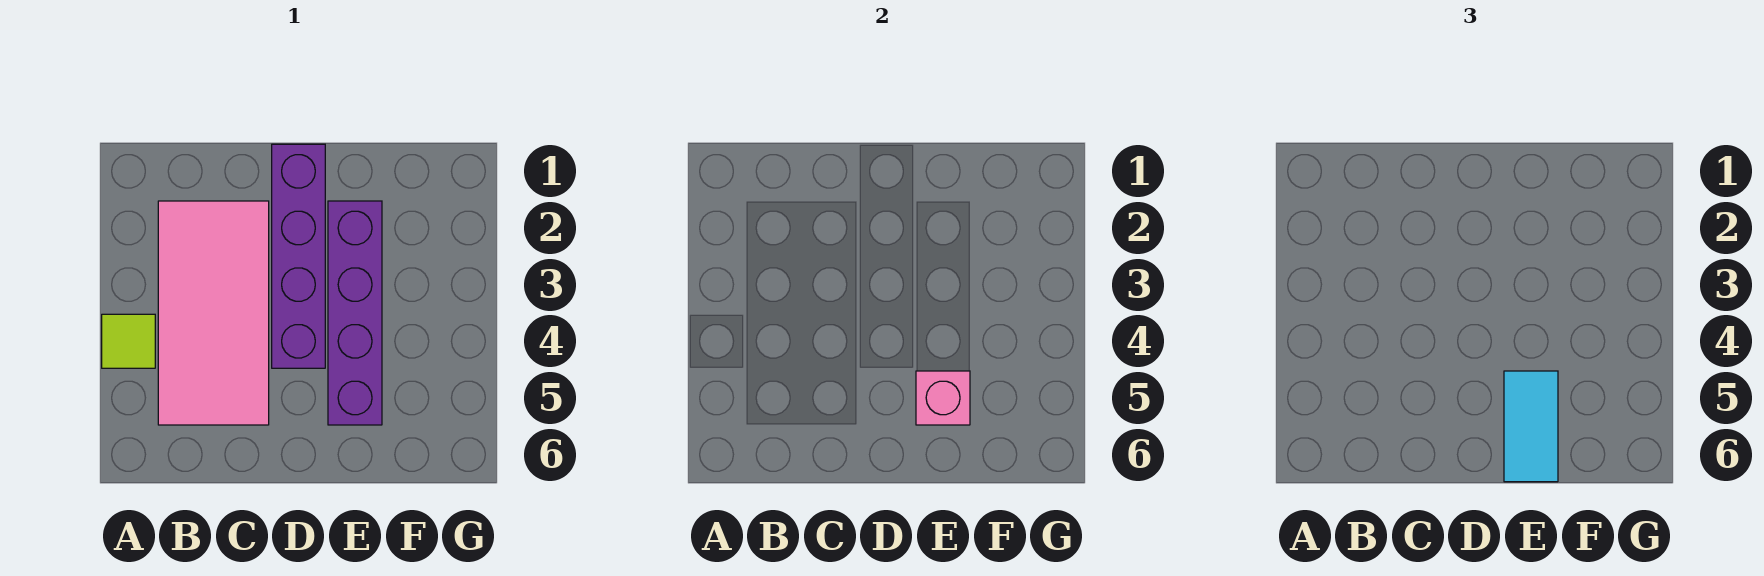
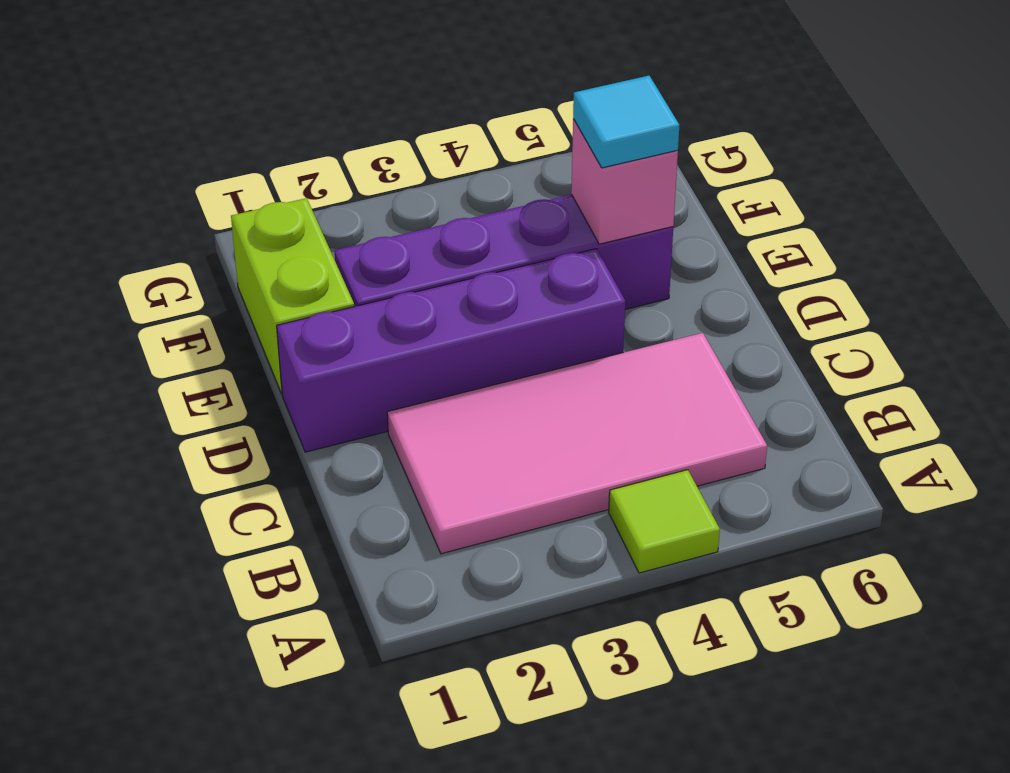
none -> lime brick E1:F1 level 1
cyan tile E5:E6 level 3 -> cyan tile E5 level 3

